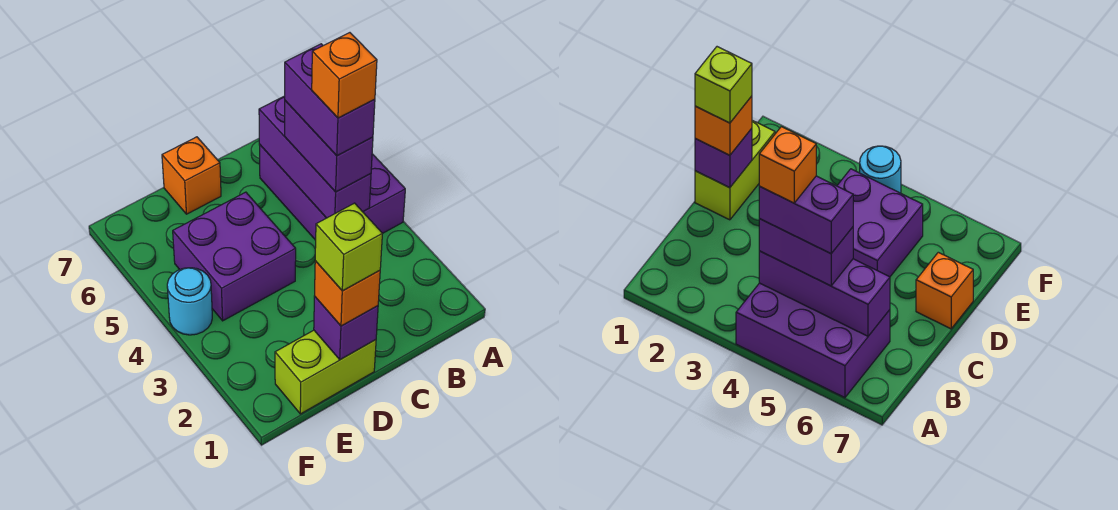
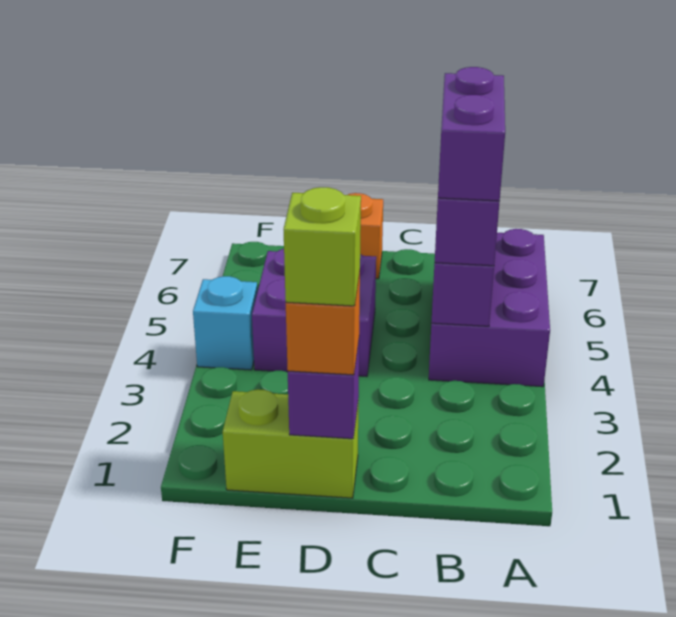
orange brick B4 level 5 -> none
cyan round brick F4 level 1 -> cyan brick F4 level 1

